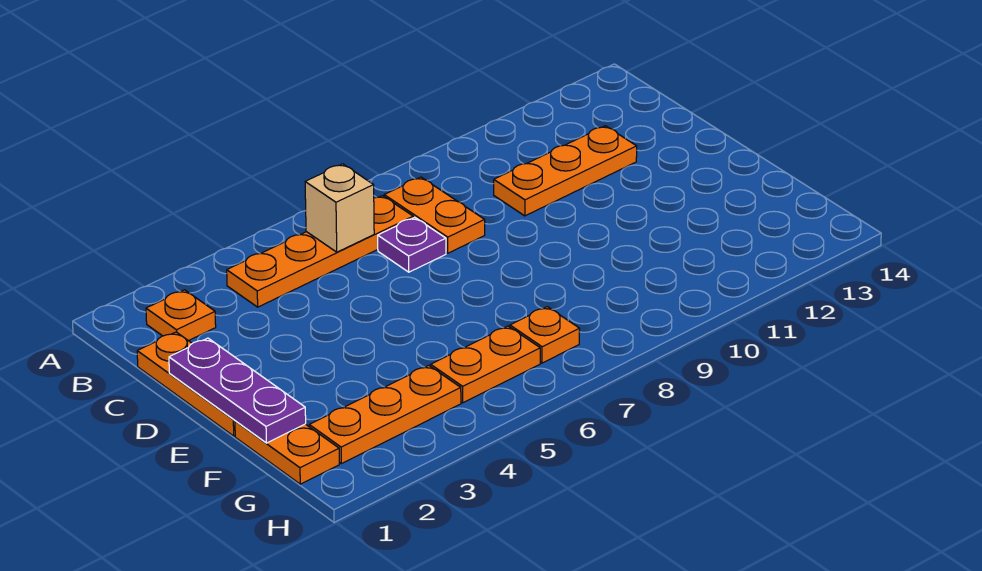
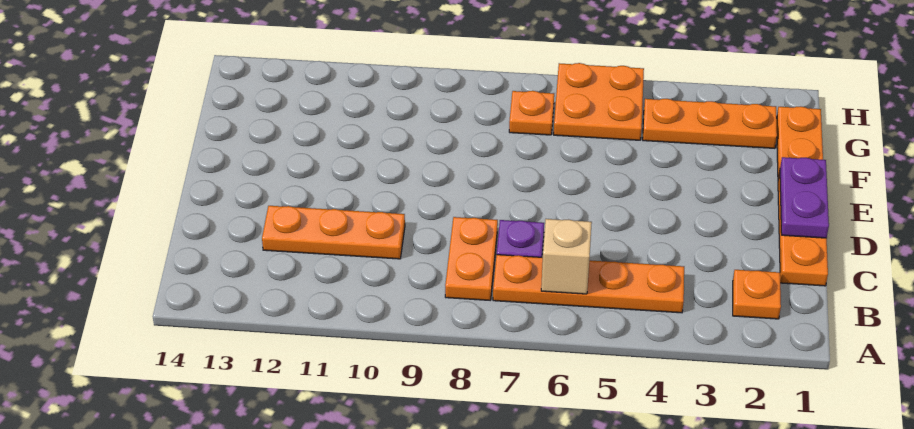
purple plate D1:F1 level 2 -> purple plate D1:E1 level 2
orange plate G5:G6 level 1 -> orange plate G5:H6 level 1

